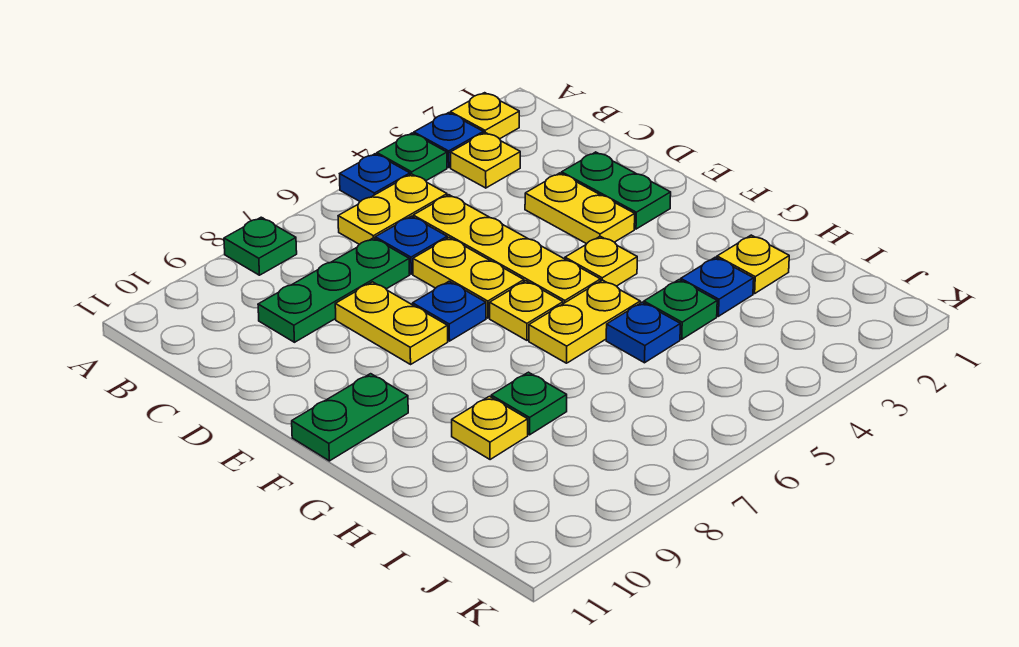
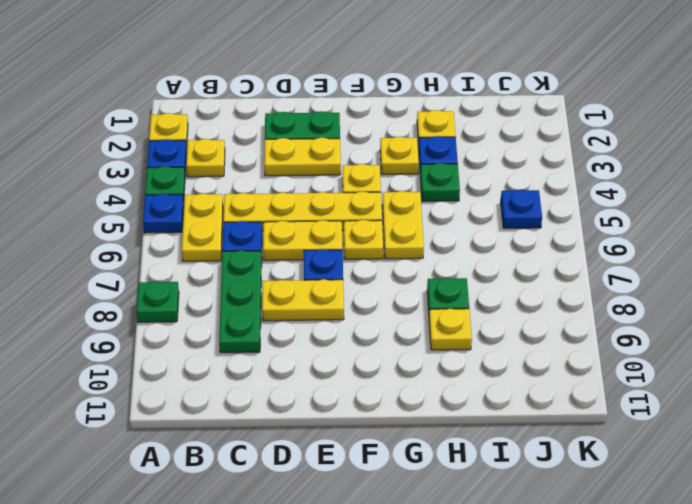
green plate F10:F11 level 1 -> none
none -> yellow plate G3 level 1
blue plate H5 level 1 -> blue plate J5 level 1

